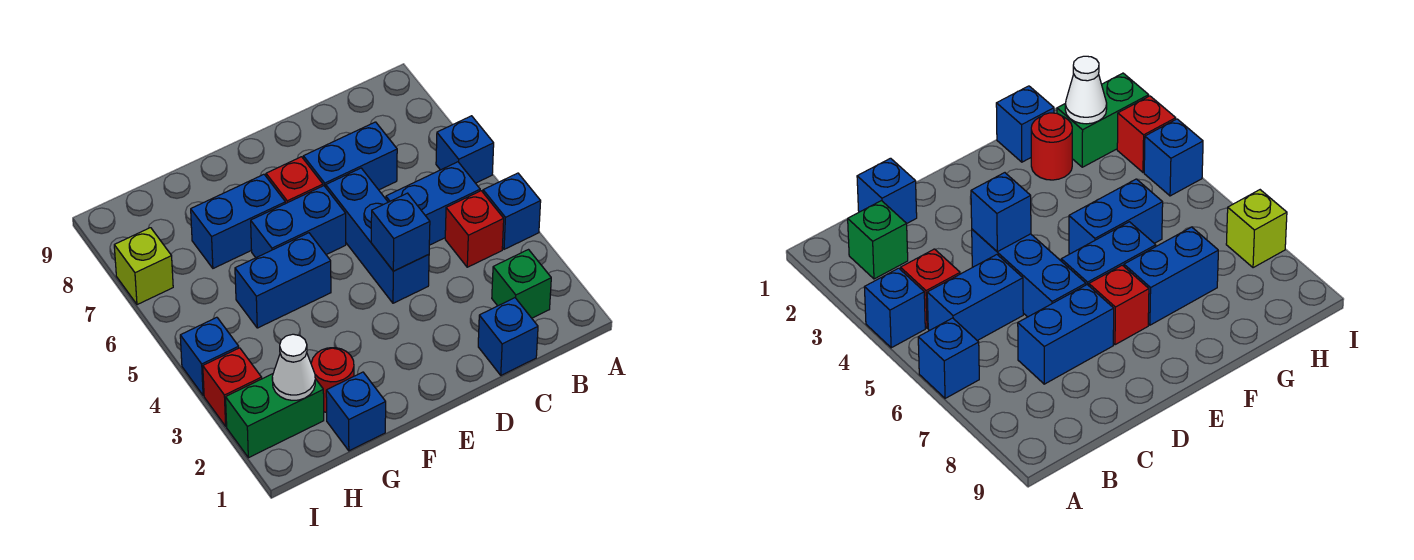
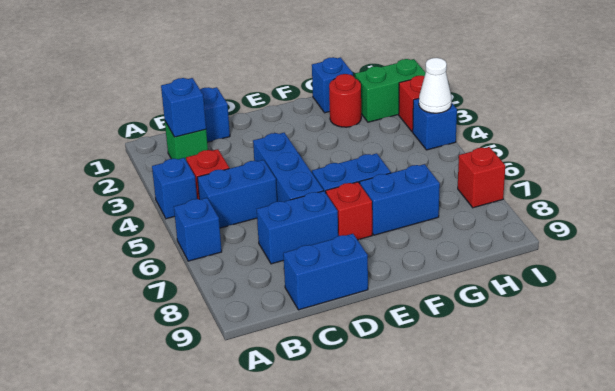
blue brick D4 level 2 -> blue brick B2 level 2
blue brick F5:G5 level 1 -> blue brick C9:D9 level 1
white cone H2 level 2 -> white cone I4 level 2
lime brick I7 level 1 -> red brick I7 level 1

